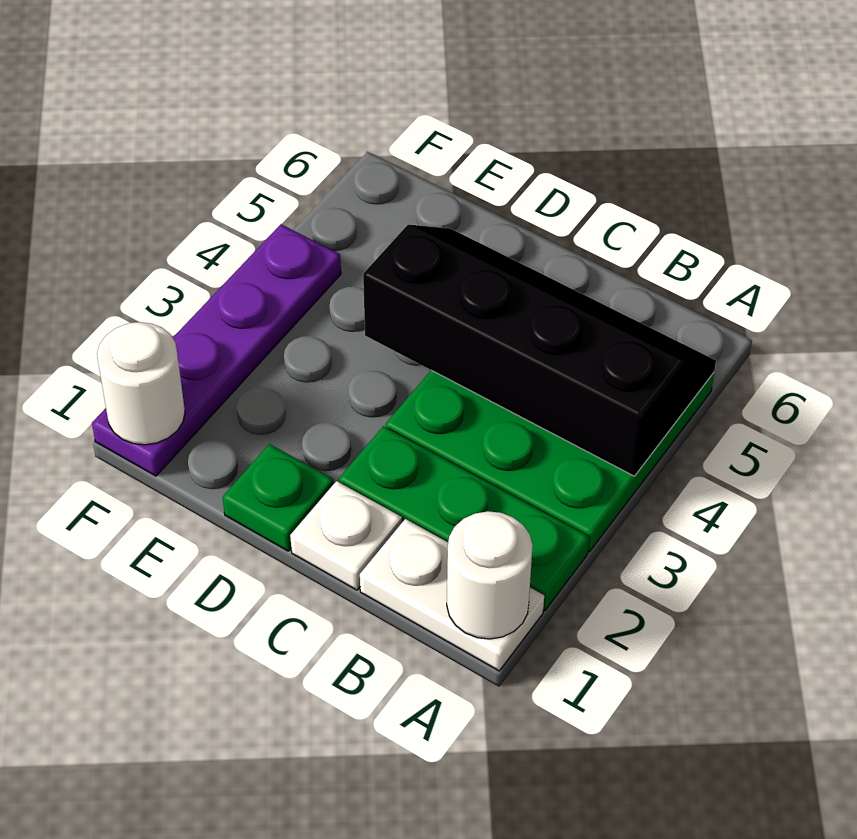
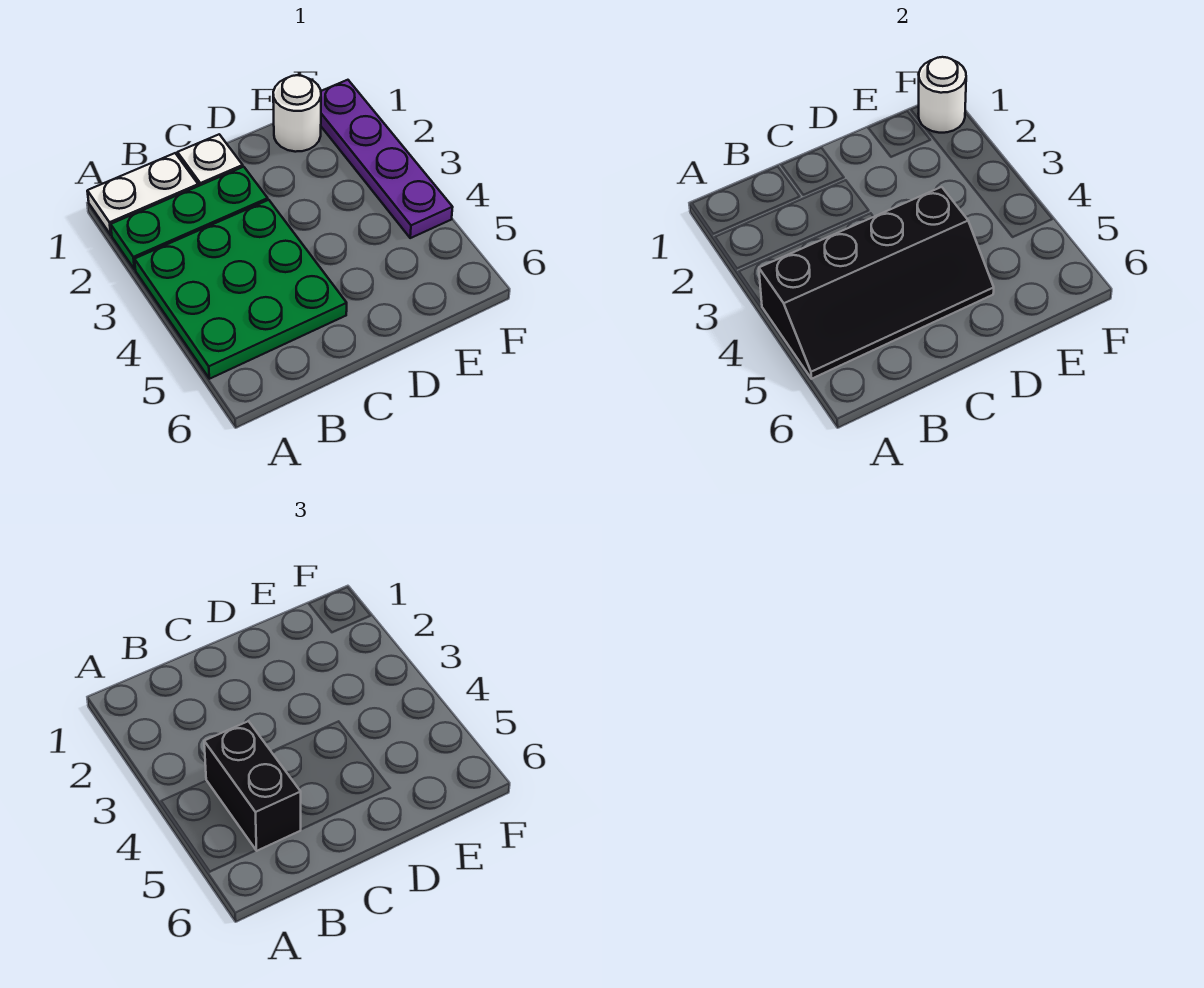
white round brick A1 level 2 -> white round brick E1 level 1
none -> black brick B4:B5 level 3
green plate D1 level 1 -> none

